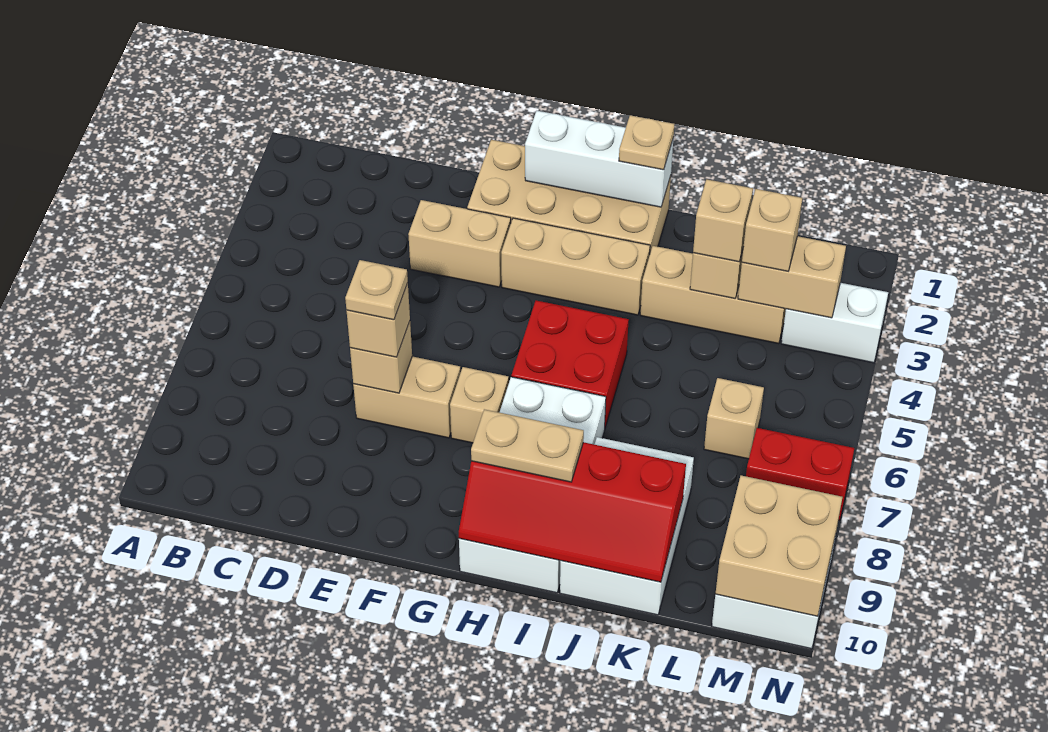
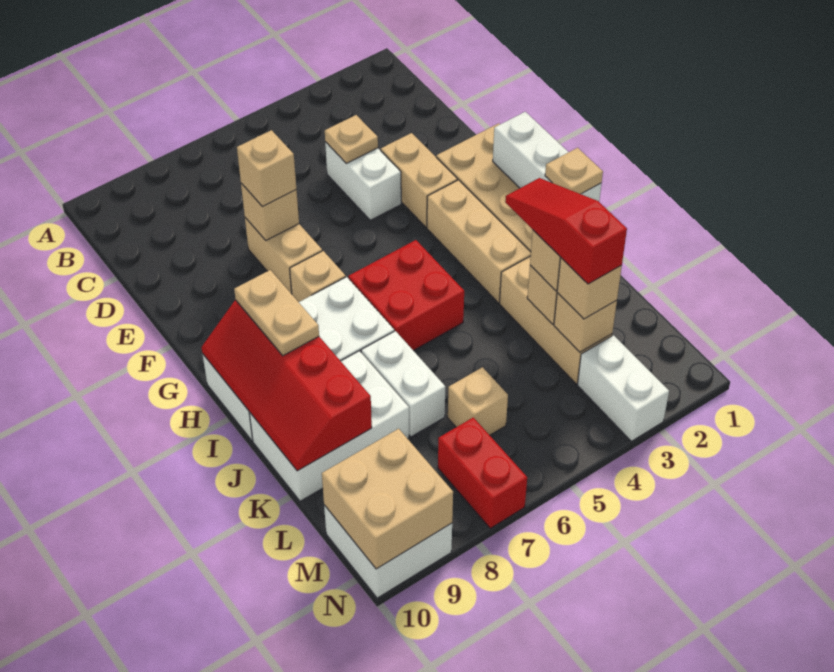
none -> white brick D4:E4 level 1
tan plate E7 level 4 -> tan plate D4 level 2
none -> red slope J3:L3 level 4 top L
none -> white brick J7:K7 level 1
tan brick L3:M3 level 2 -> tan brick L3 level 2

